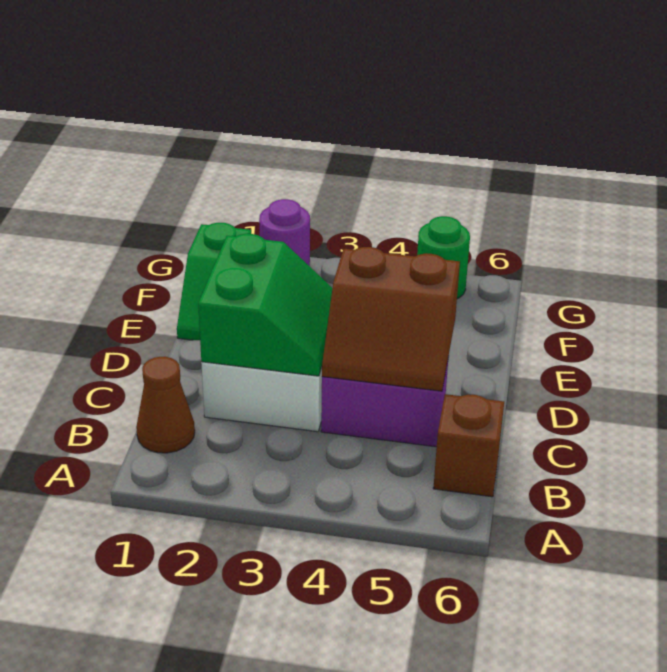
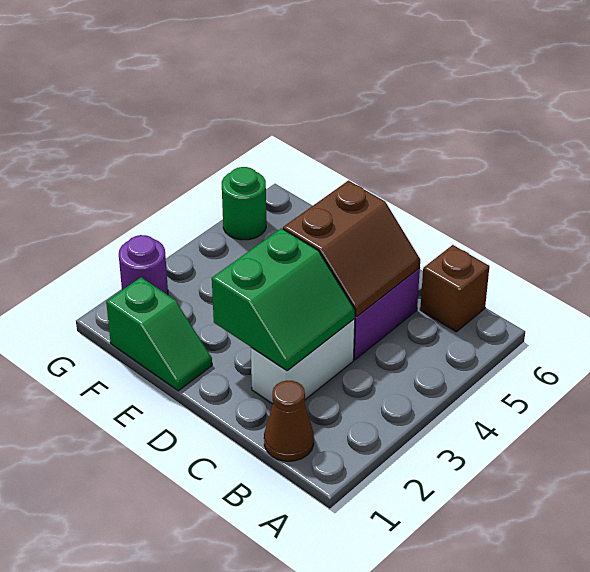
green slope C2:D3 level 2 top 2 -> green slope C2:D3 level 2 top D

